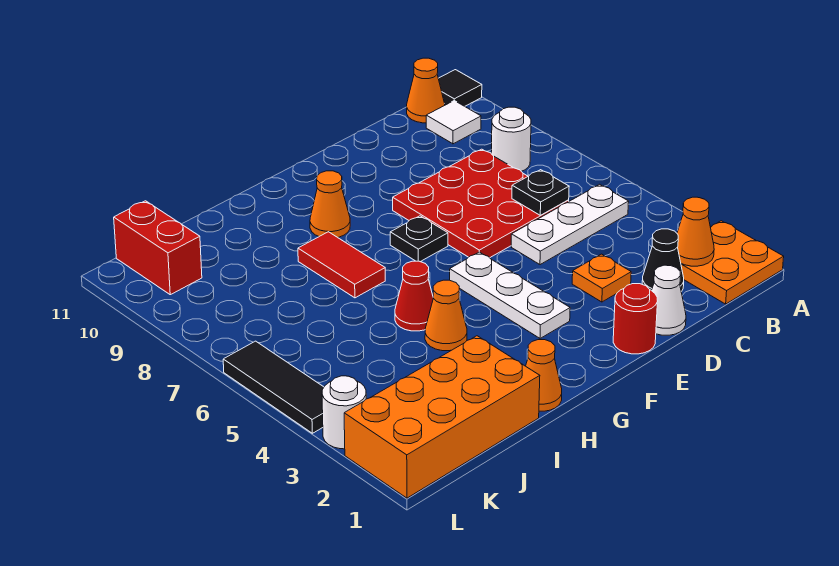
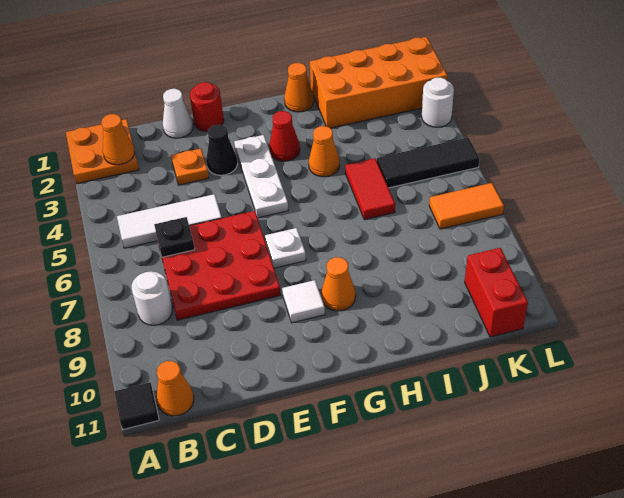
white plate B5:D5 level 1 -> white tile B5:D5 level 1
white tile B10 level 1 -> white tile F9 level 1
black cone C2 level 1 -> black cone E3 level 1
black plate F7 level 1 -> white plate F7 level 1
red cone H5 level 1 -> red cone G3 level 1
red tile H7:H8 level 1 -> red tile I5:I6 level 1
none -> orange tile K7:L7 level 1
black tile L4:L6 level 1 -> black tile J5:L5 level 1

